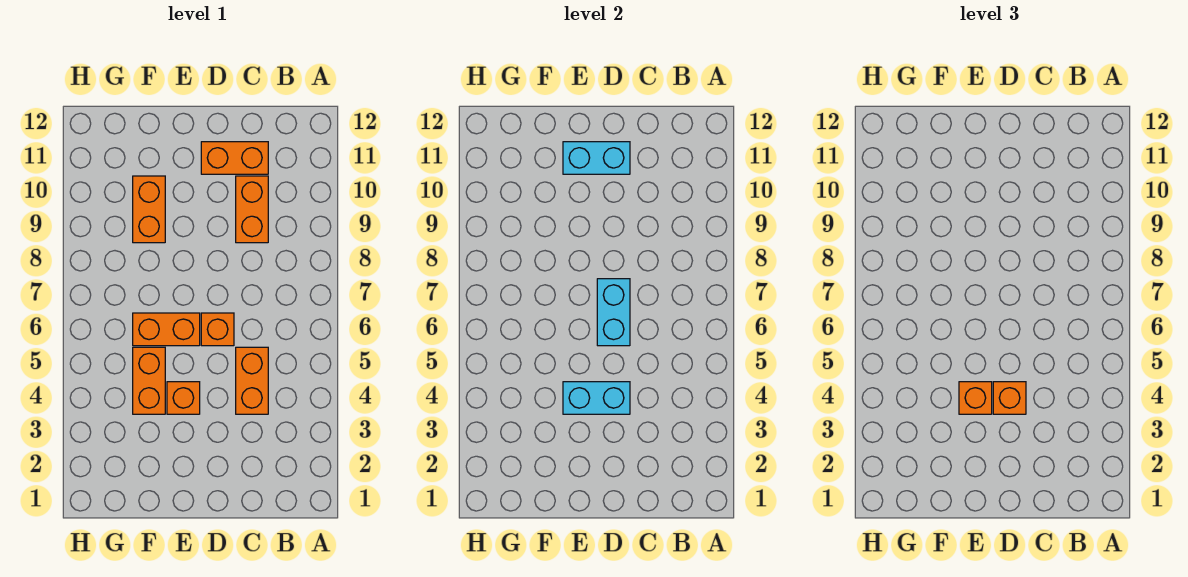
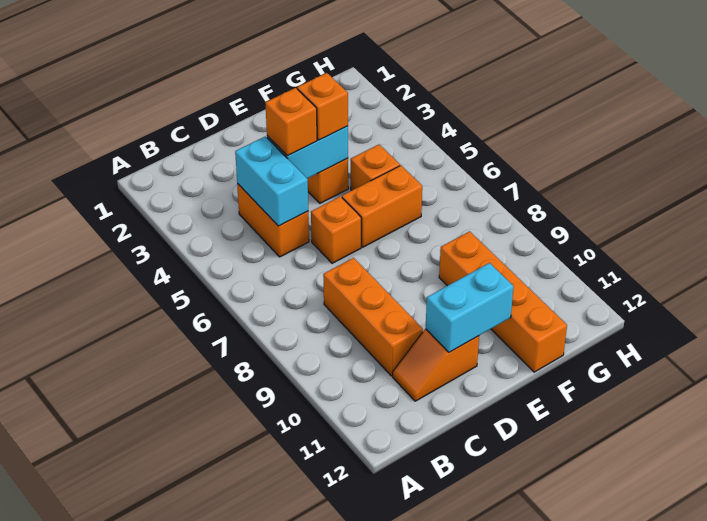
orange brick C9:C10 level 1 -> orange brick C8:C10 level 1
orange brick C11:D11 level 1 -> orange slope C11:D11 level 1 top D
cyan brick D6:D7 level 2 -> cyan brick C4:C5 level 2
orange brick F4:F5 level 1 -> orange brick F5 level 1
orange brick F9:F10 level 1 -> orange brick F9:F12 level 1

